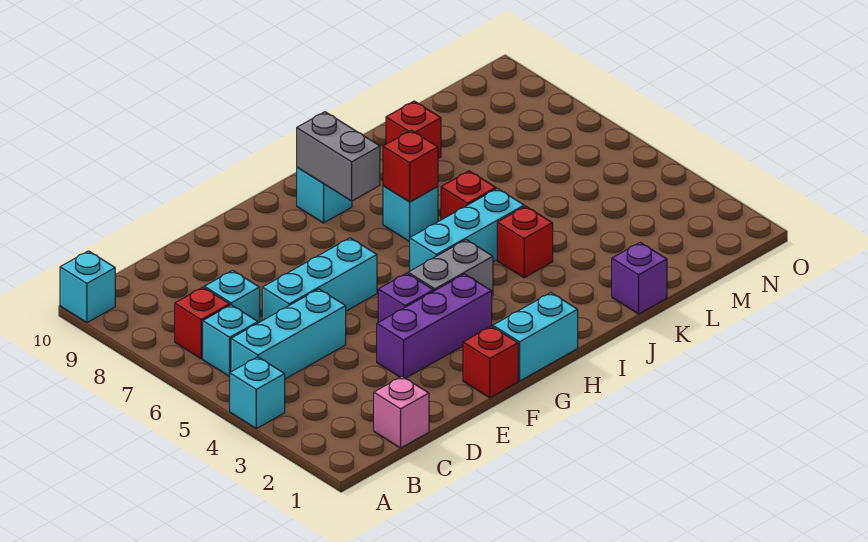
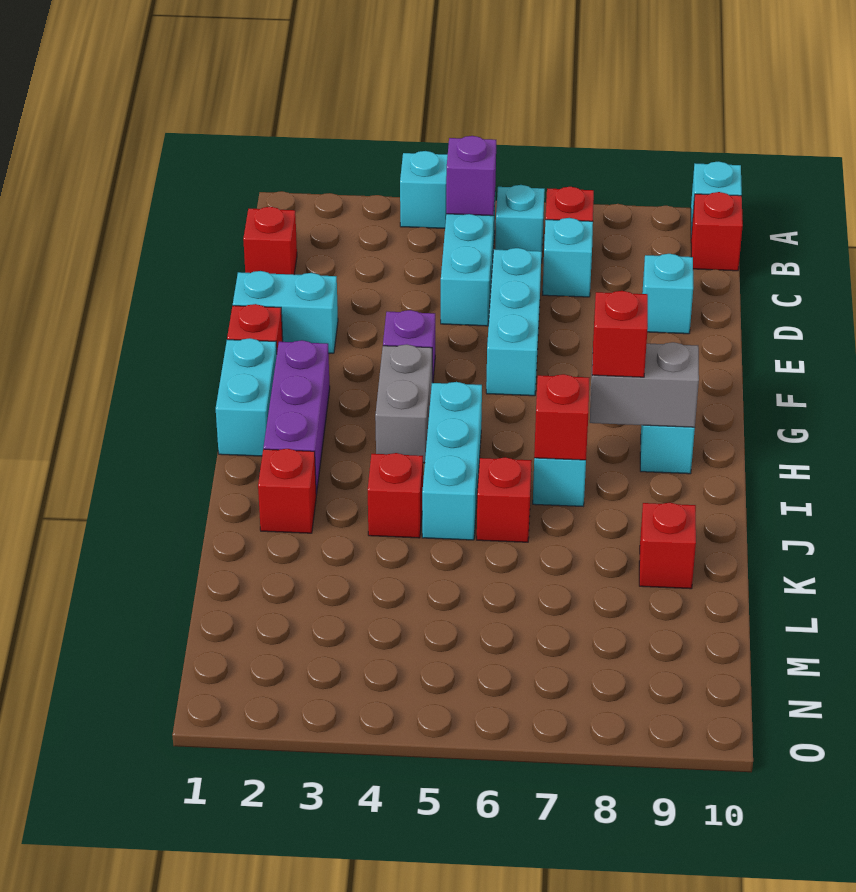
none -> red brick B10 level 1
pink brick C1 level 1 -> red brick C1 level 1
none -> cyan brick D9 level 1
none -> cyan brick E1:E2 level 1
purple brick E3:G3 level 1 -> purple brick G2:I2 level 1
none -> red brick H8 level 3
none -> red brick J2 level 1
purple brick K1 level 1 -> purple brick B5 level 2

